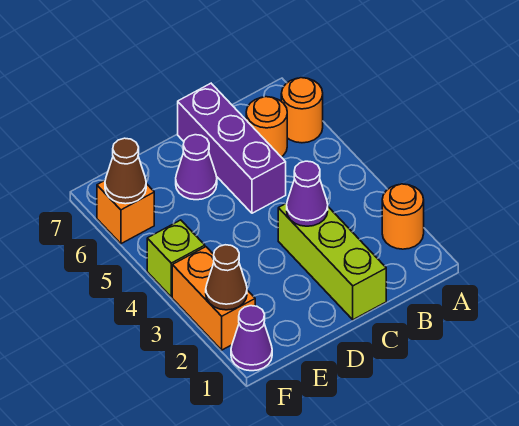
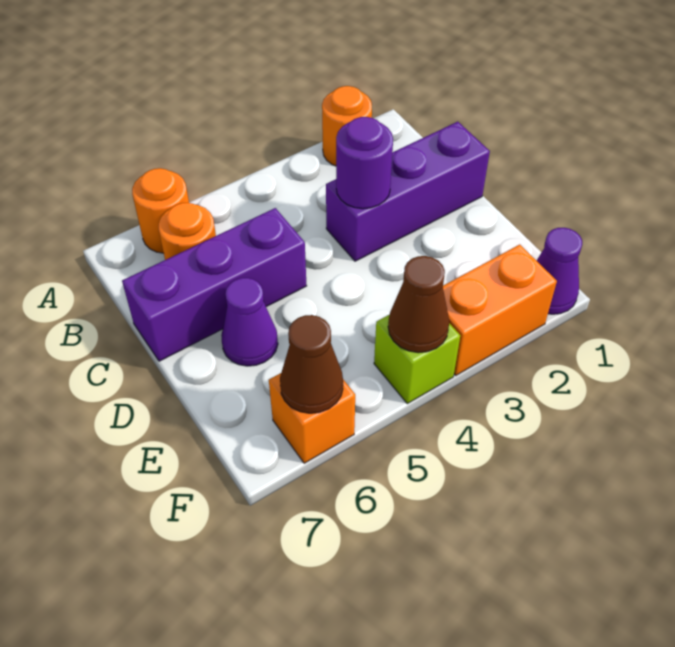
lime brick C1:C3 level 1 -> purple brick C1:C3 level 1
purple cone C3 level 2 -> purple round brick C3 level 2
brown cone F2 level 2 -> brown cone F4 level 2

